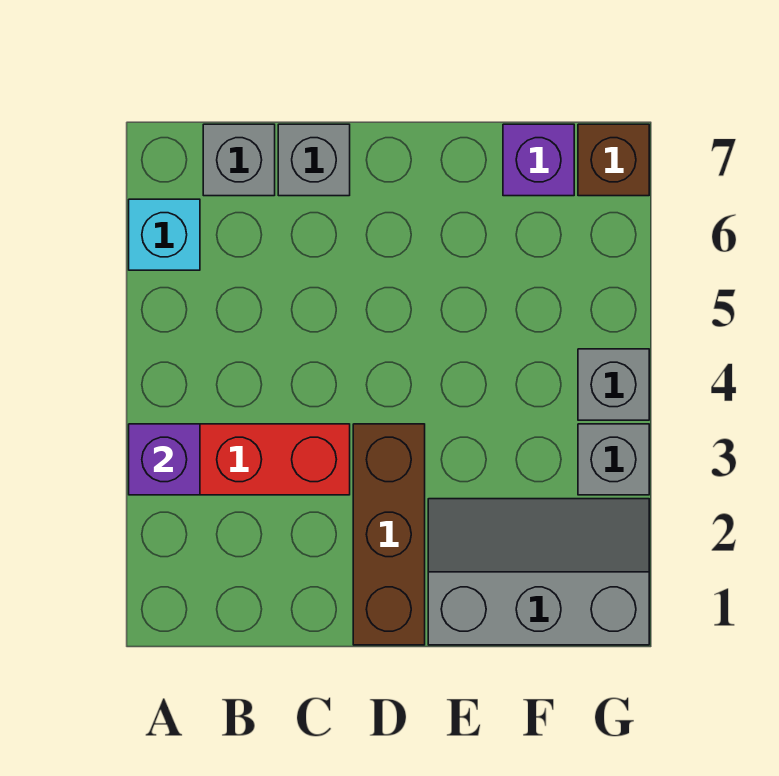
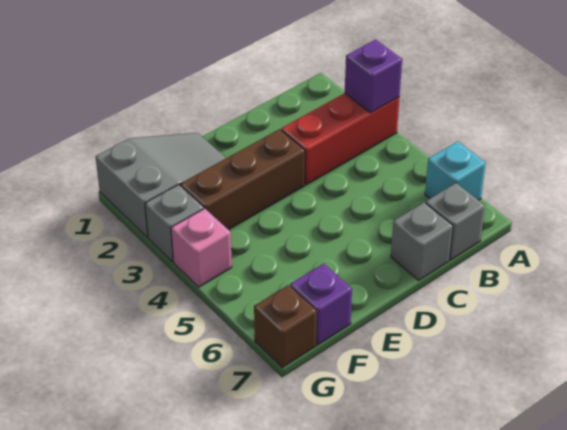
brown brick D1:D3 level 1 -> brown brick D3:F3 level 1
grey slope E1:G2 level 1 top 1 -> grey slope E1:G2 level 1 top G
grey brick G4 level 1 -> pink brick G4 level 1

